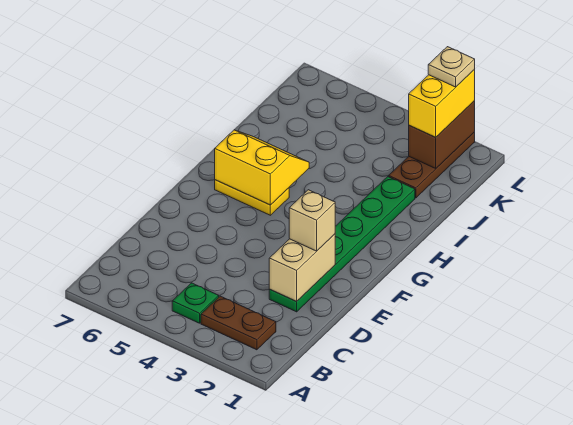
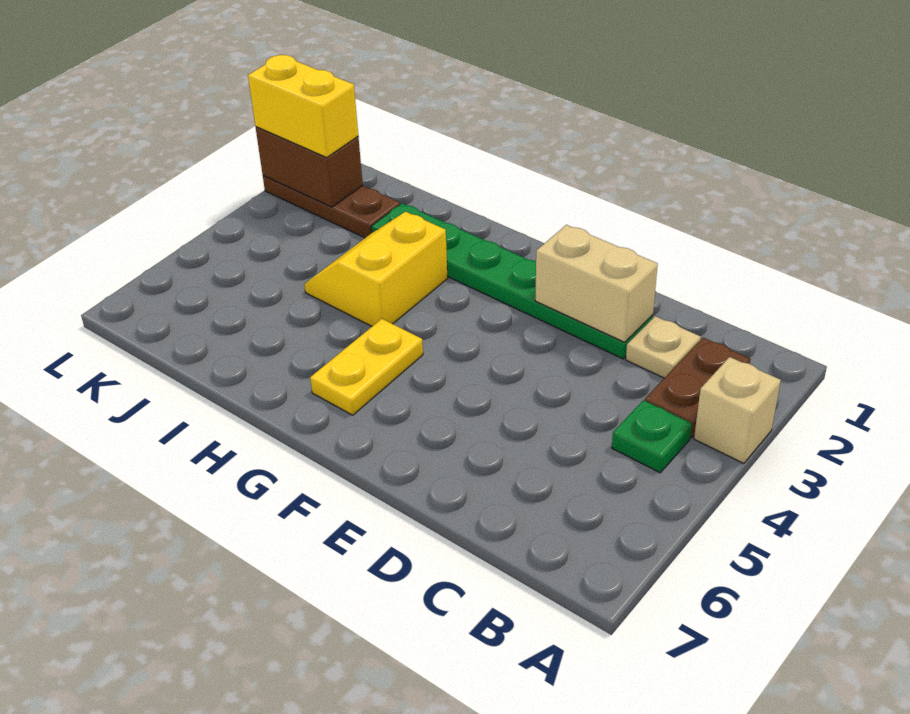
tan brick E2 level 3 -> tan brick A3 level 1
yellow slope G5:H6 level 2 top G -> yellow slope H3:I4 level 1 top H
tan plate L2 level 4 -> tan plate C2 level 1

